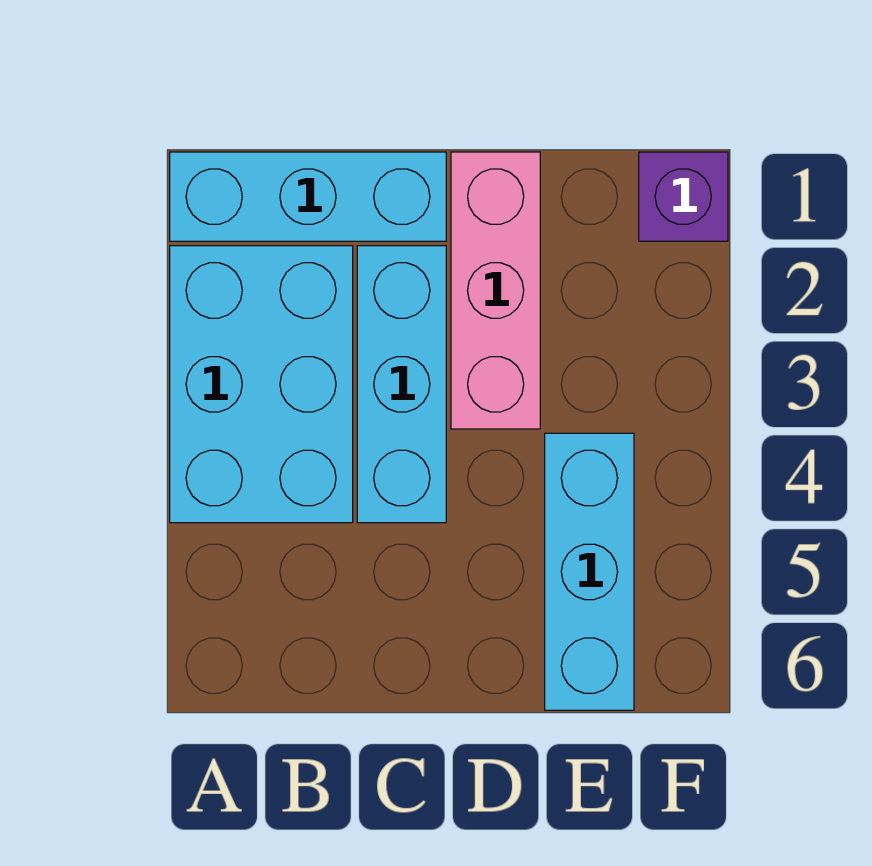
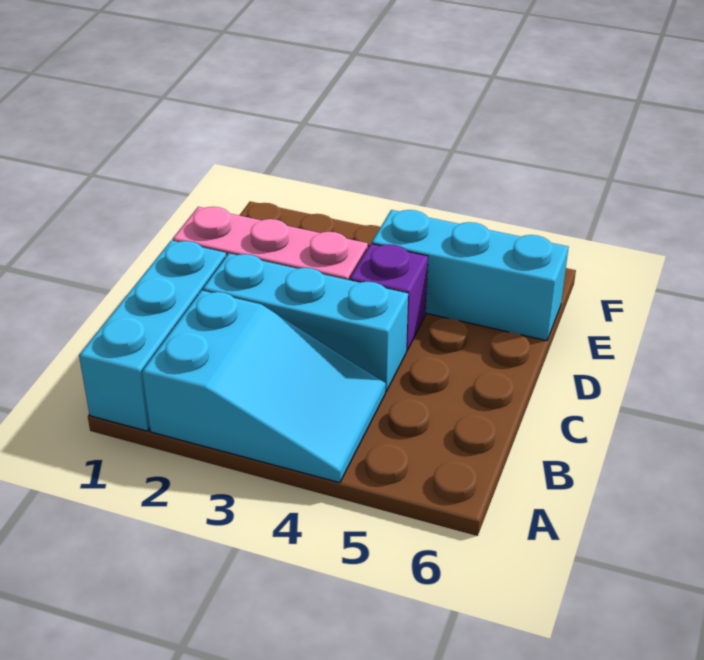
cyan brick A2:B4 level 1 -> cyan slope A2:B4 level 1 top 2
purple brick F1 level 1 -> purple brick D4 level 1

